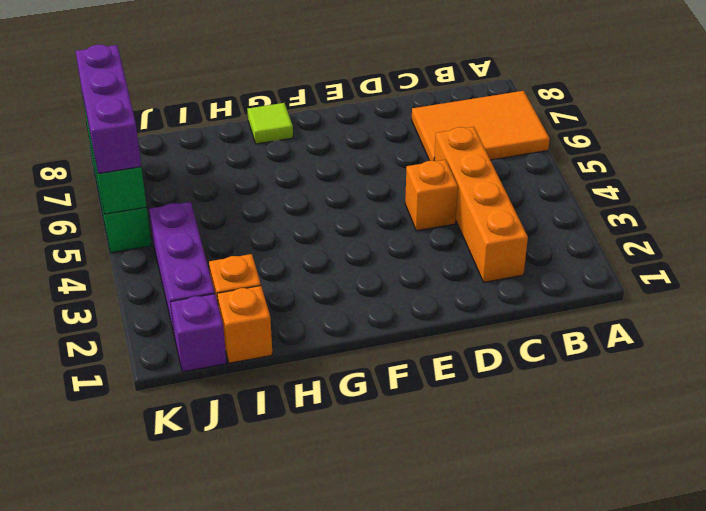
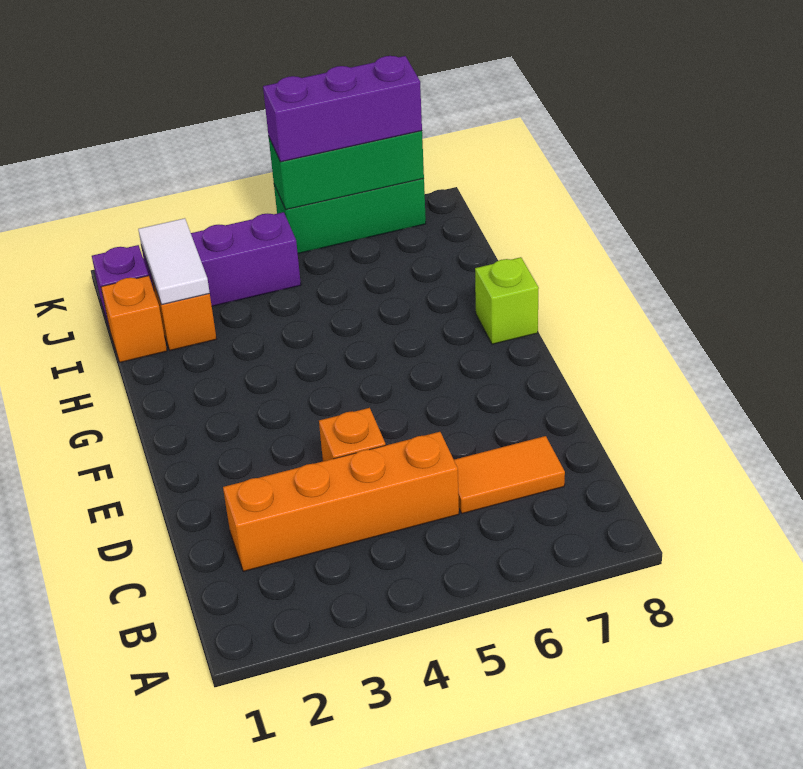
orange tile A6:C7 level 1 -> orange tile C6:C7 level 1
lime tile G8 level 1 -> lime brick G8 level 1
none -> white tile I2:J2 level 2

